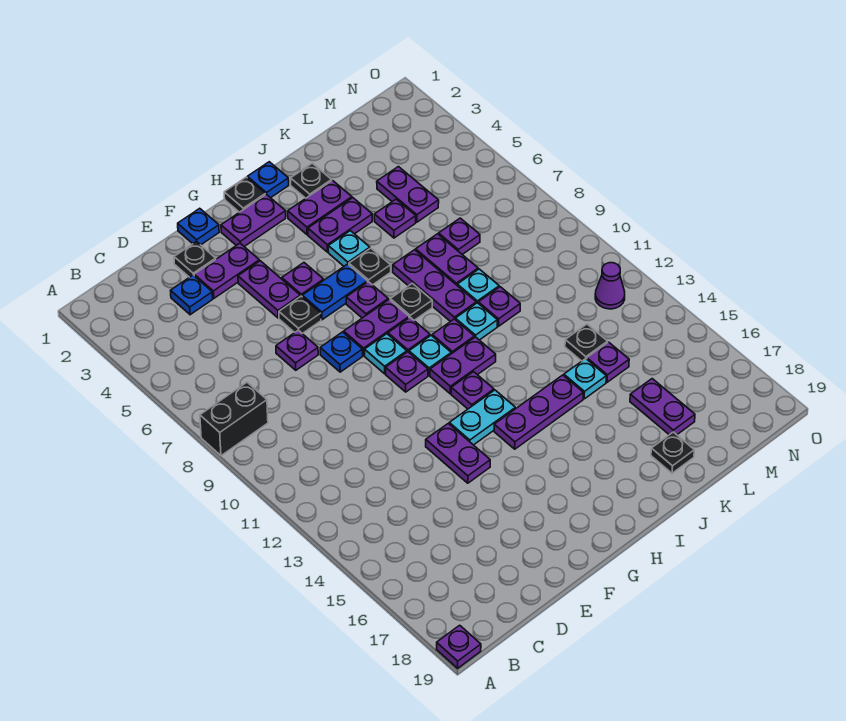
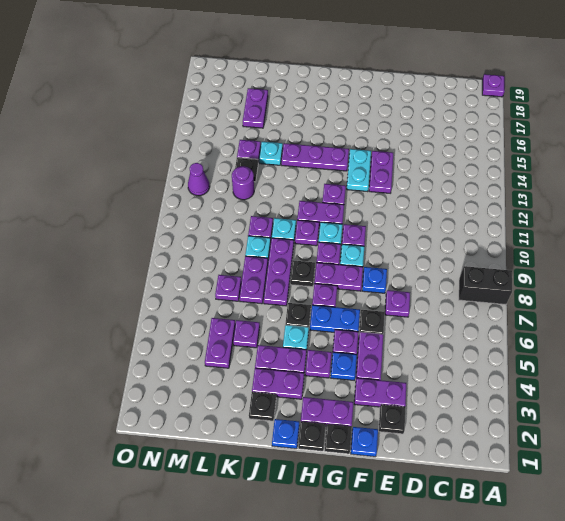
blue plate D3 level 1 -> blue plate G4 level 1
cyan plate G13:H13 level 1 -> cyan plate G13:G14 level 1
none -> purple plate H4 level 1
black plate K18 level 1 -> black plate G1 level 1
none -> purple round brick L12 level 1

